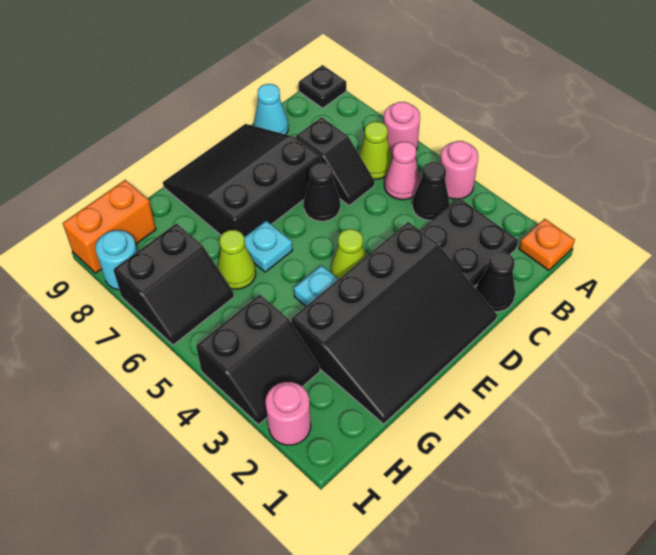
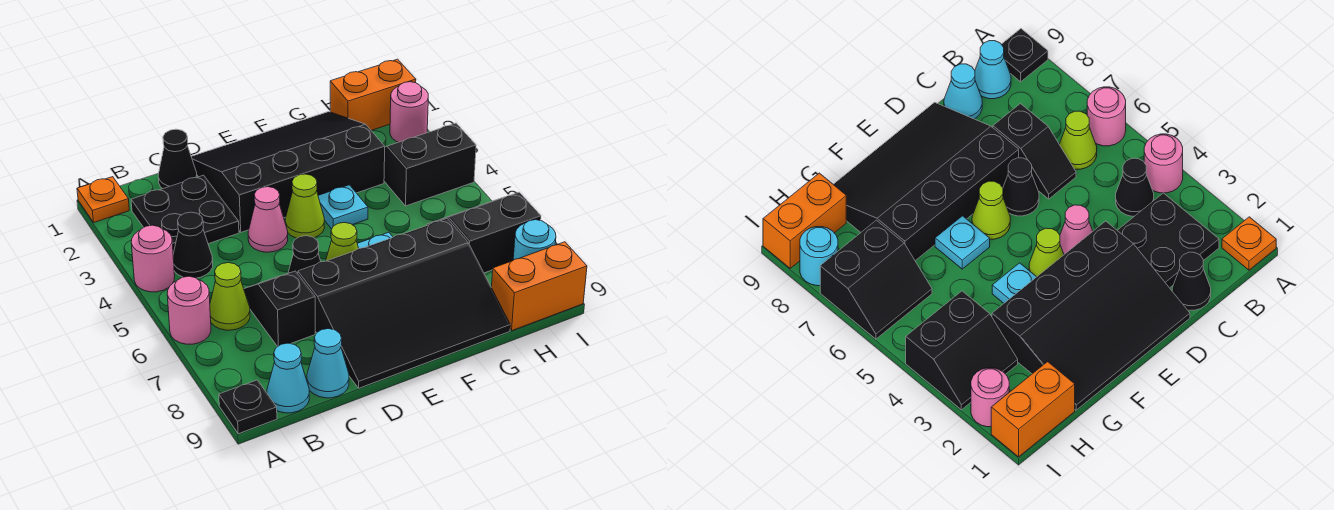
pink cone B5 level 1 -> pink cone D4 level 1
none -> cyan cone B9 level 1
black slope D7:F9 level 1 top 7 -> black slope D7:G9 level 1 top 7
lime cone G6 level 1 -> lime cone E6 level 1
none -> orange brick H1:I1 level 1

